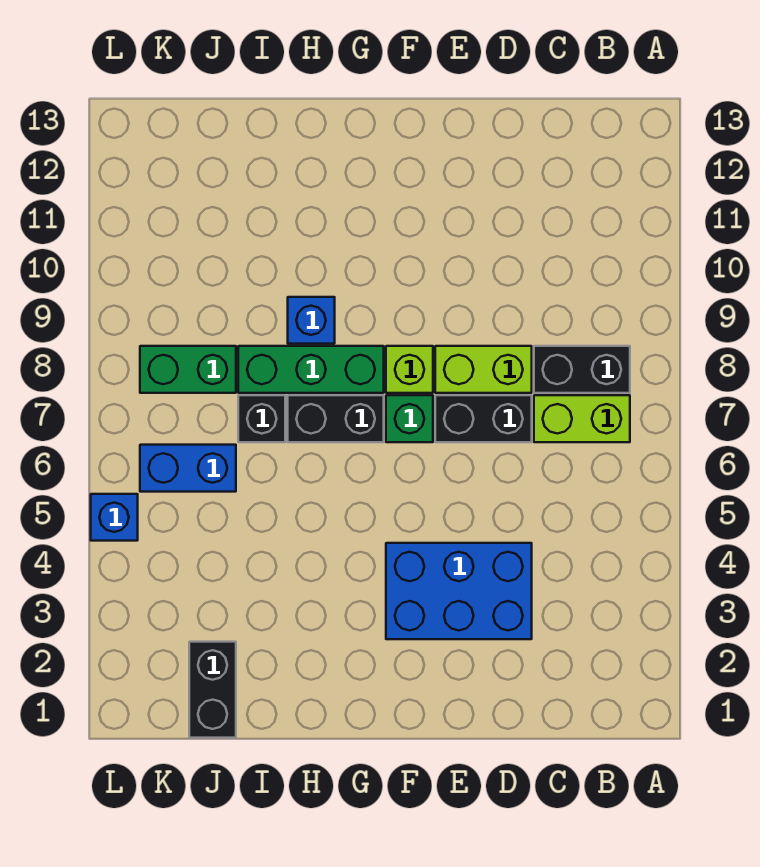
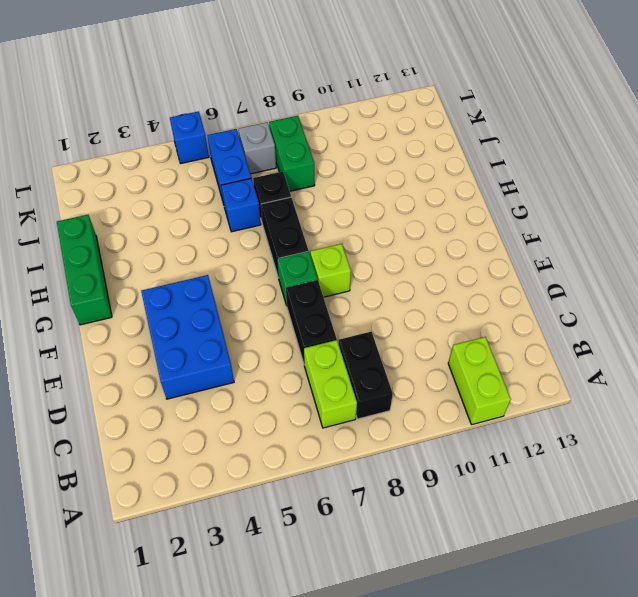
lime brick D8:E8 level 1 -> lime brick A11:B11 level 1
green brick G8:I8 level 1 -> green brick G1:I1 level 1
blue brick H9 level 1 -> blue brick I6 level 1
black brick J1:J2 level 1 -> none
none -> grey brick K7 level 1

